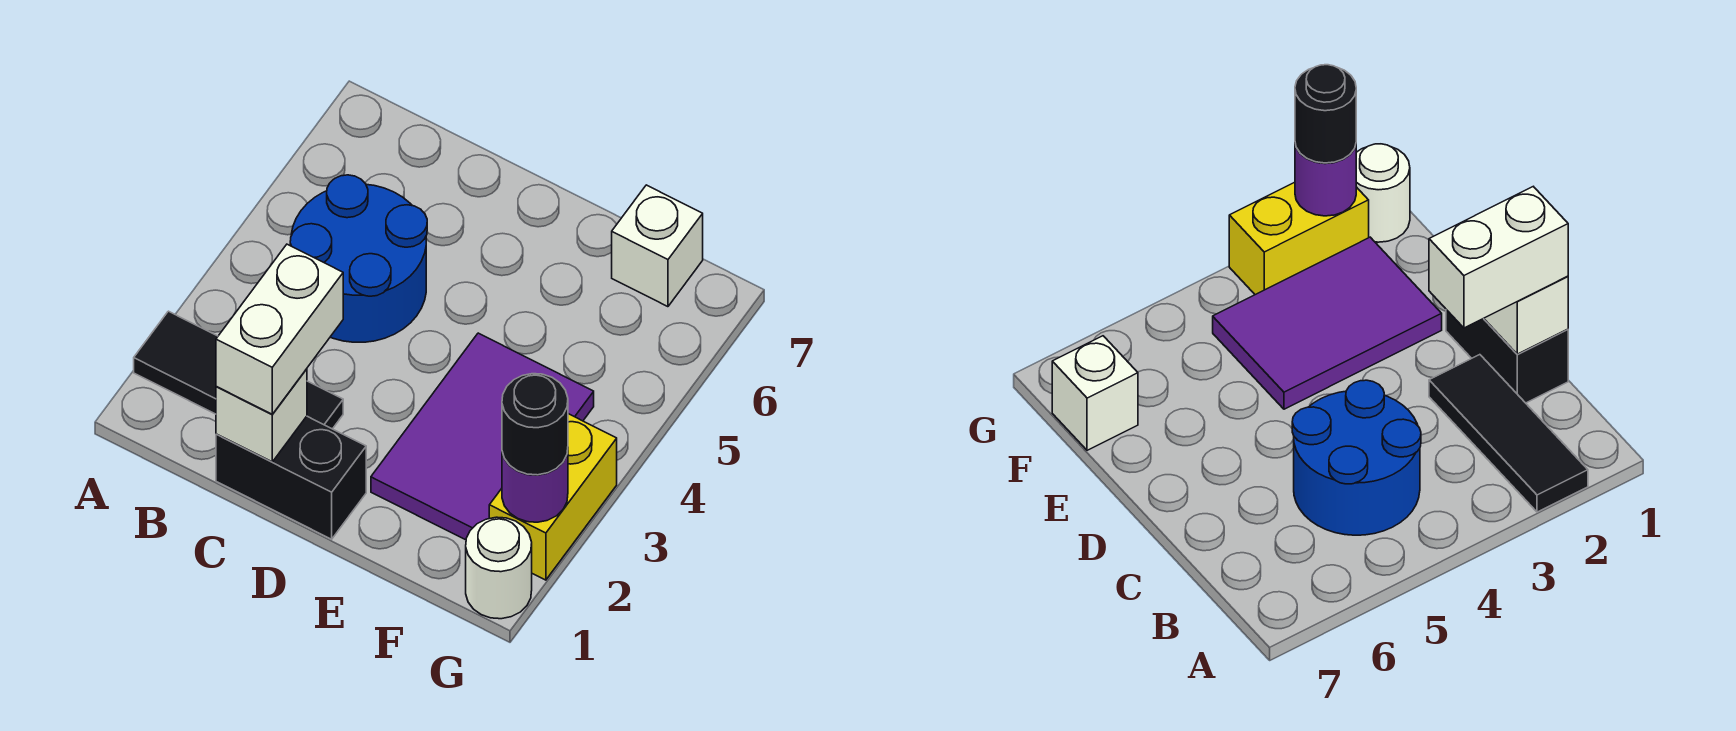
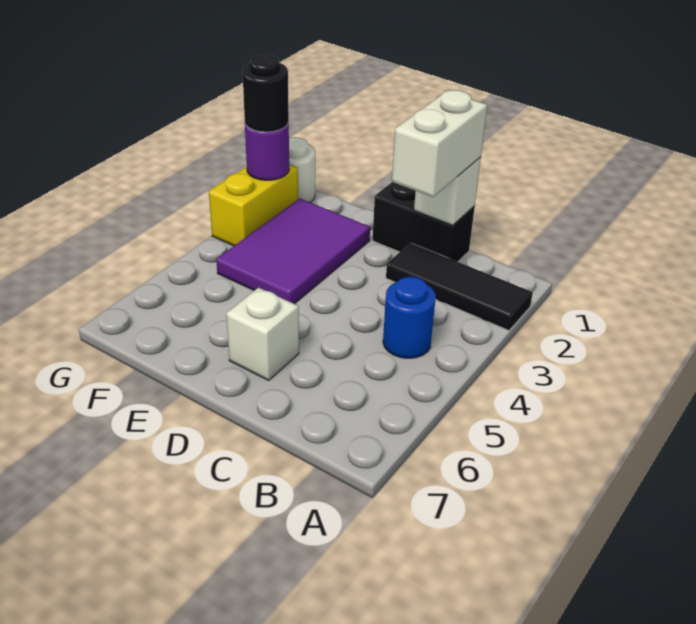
blue round brick B4:C5 level 1 -> blue round brick B4 level 1
white brick F7 level 1 -> white brick D6 level 1

